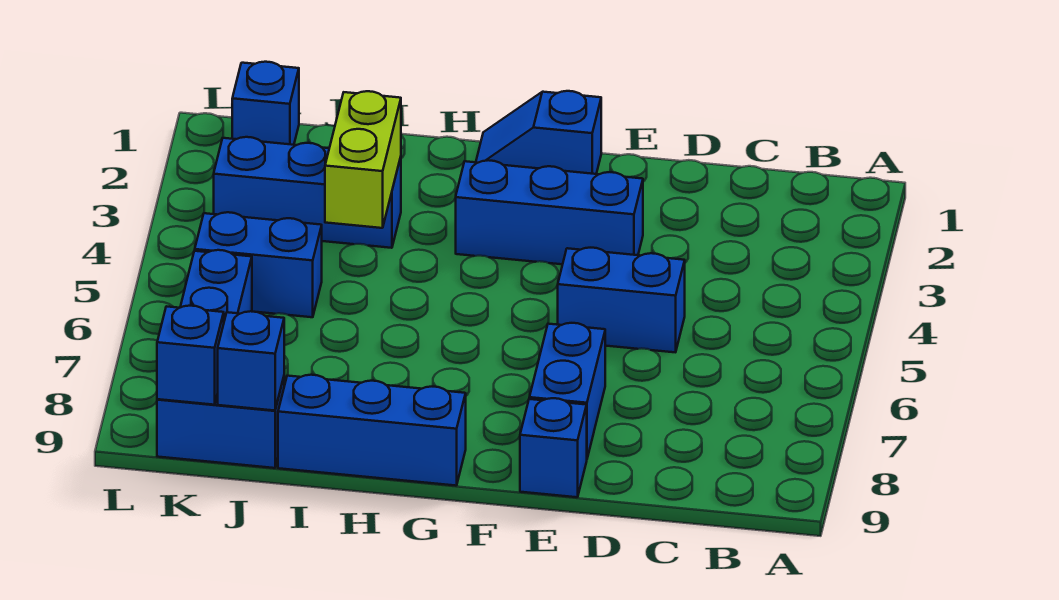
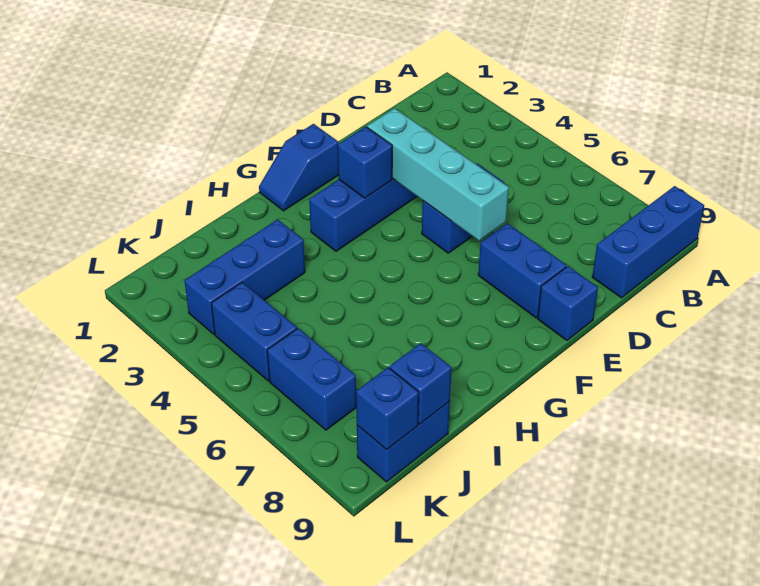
none -> cyan brick E3:E6 level 2
blue brick G9:I9 level 1 -> blue brick A9:C9 level 1
lime brick I3:I4 level 2 -> none
blue brick J5:K5 level 1 -> blue brick K4:K5 level 1
blue brick K1 level 1 -> blue brick F3 level 2

